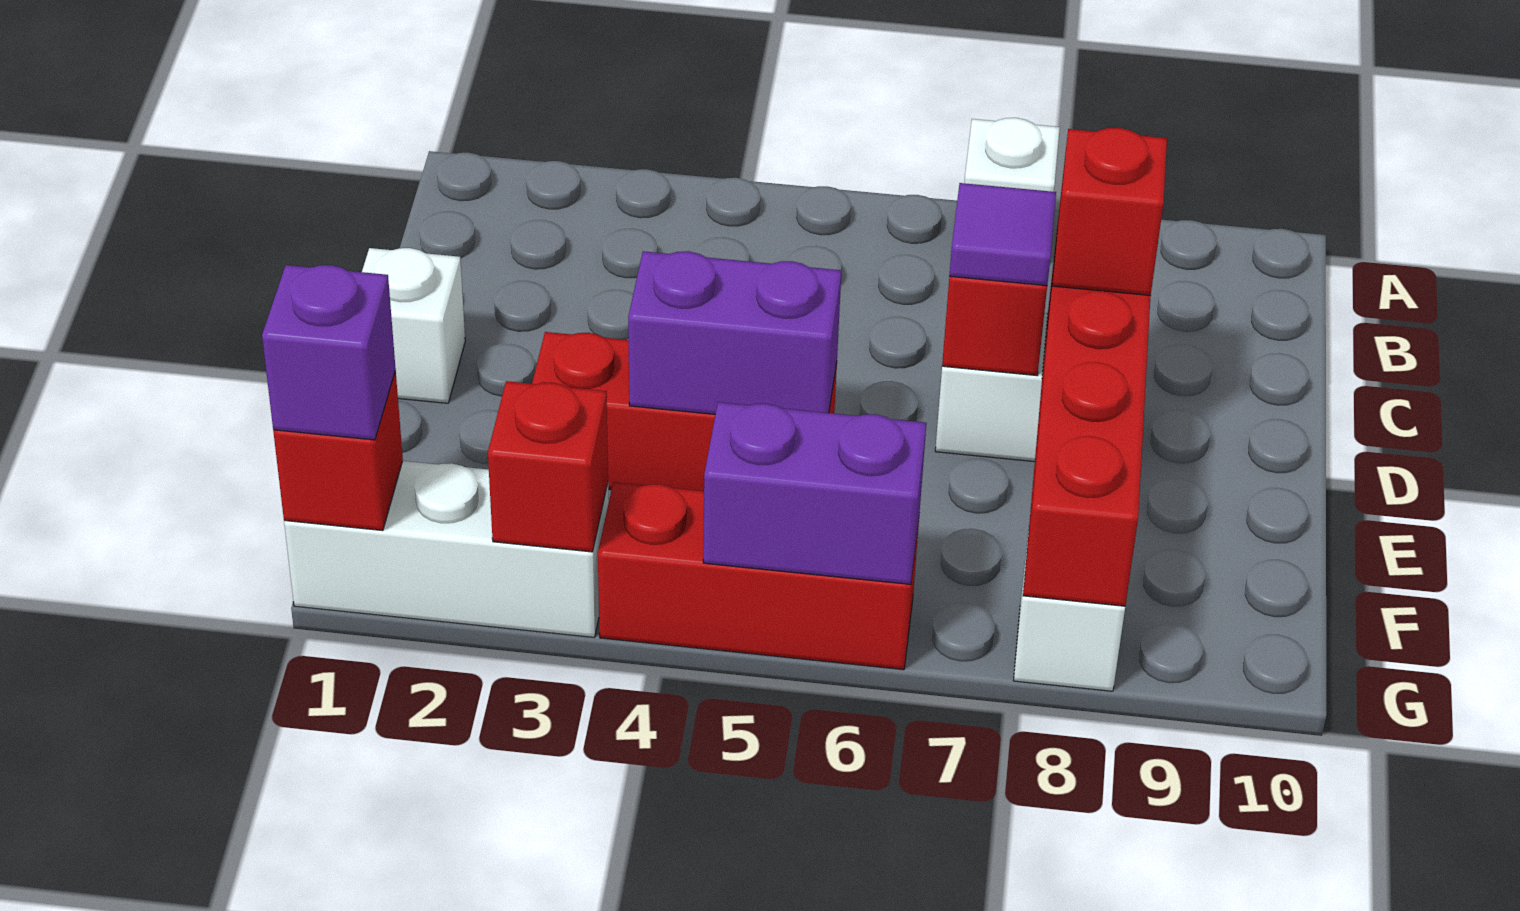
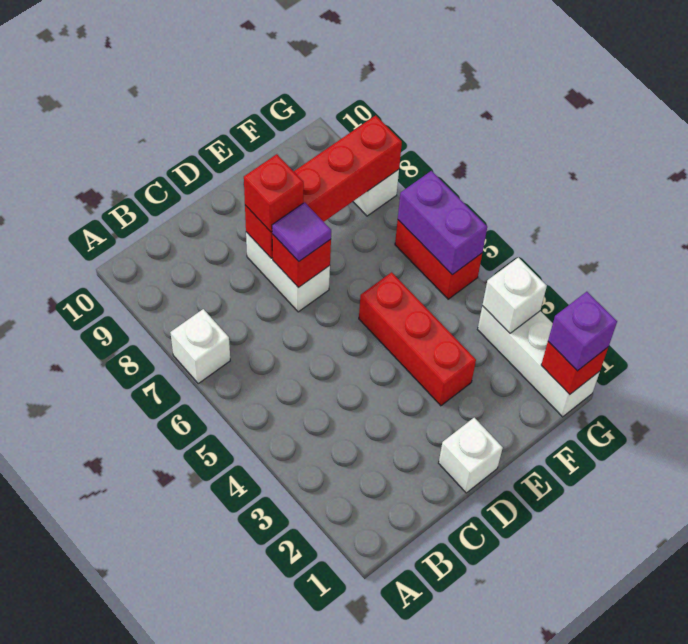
purple brick E4:E5 level 2 -> none
red brick G3 level 2 -> white brick G3 level 2
red brick G4:G6 level 1 -> red brick G5:G6 level 1

